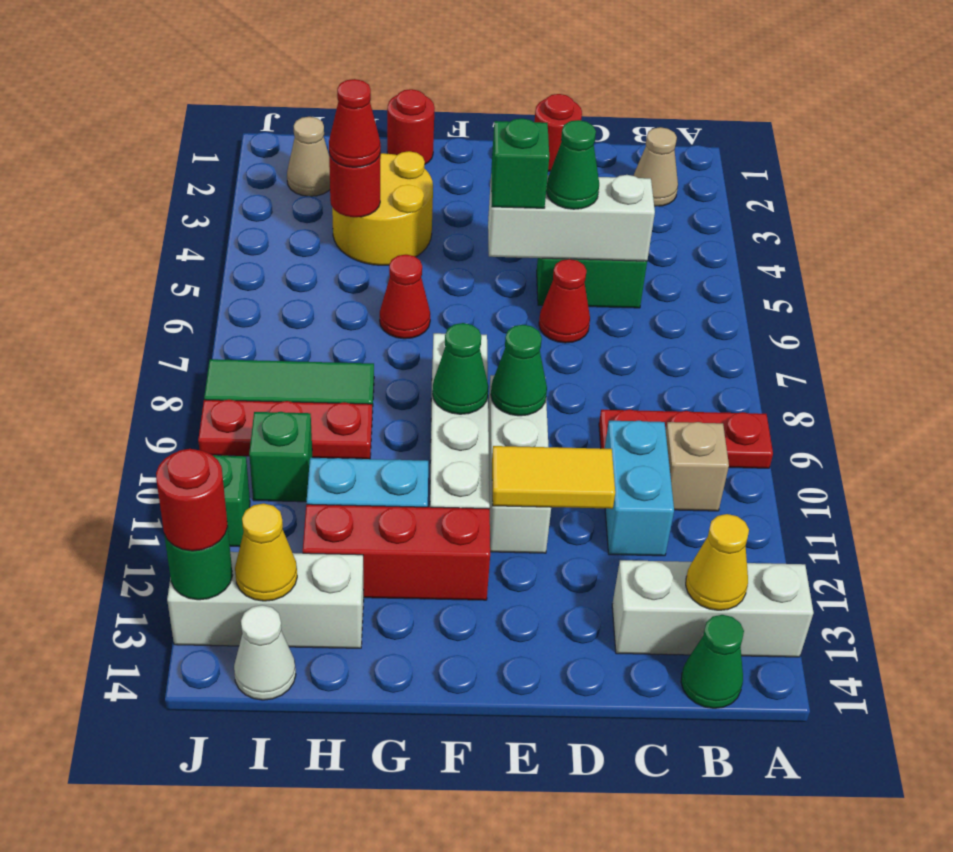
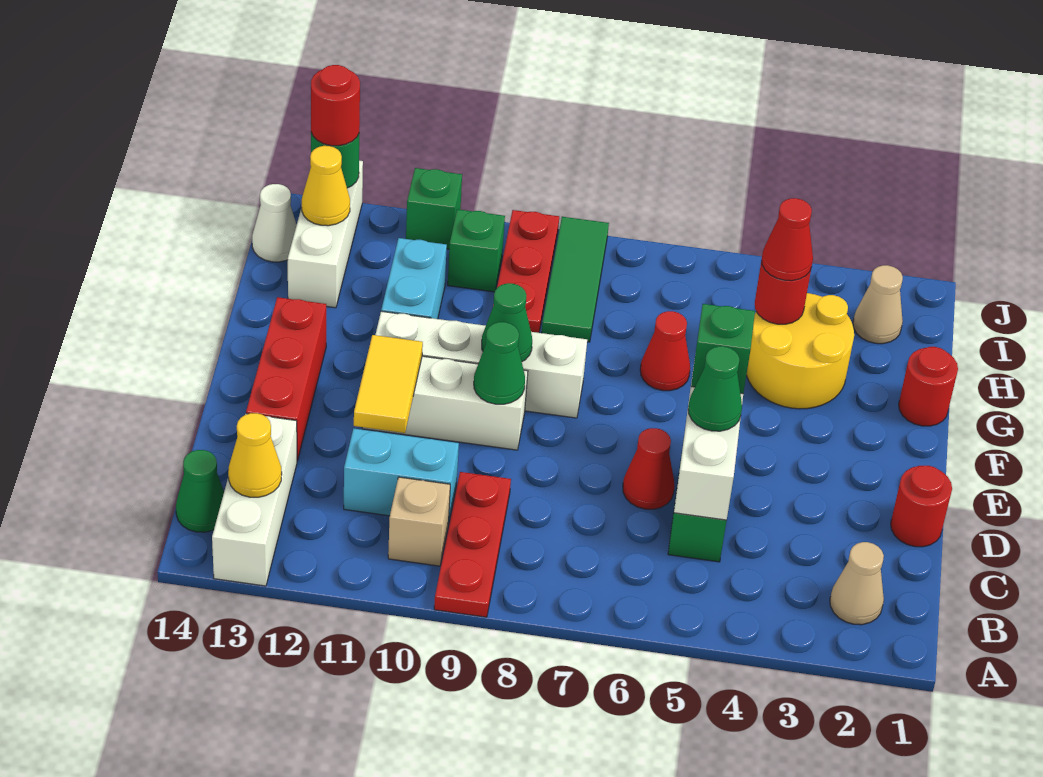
red brick F12:H12 level 1 -> red brick D13:F13 level 1

